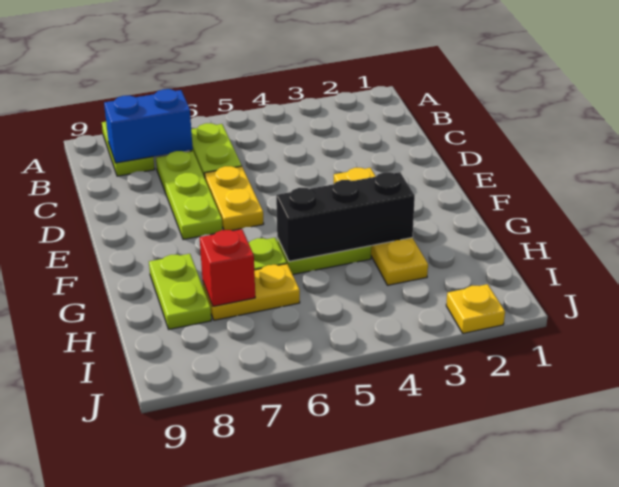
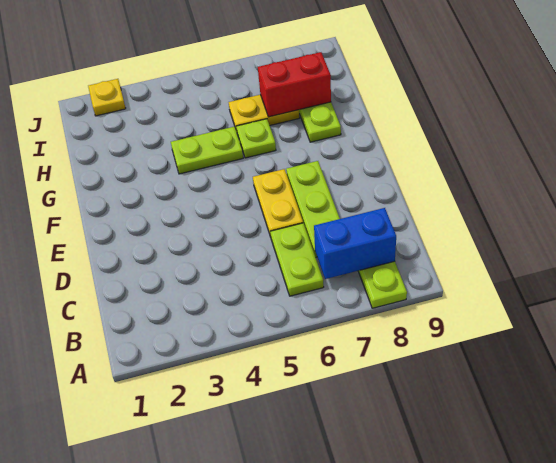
yellow plate E3:H3 level 1 -> none
black brick G3:G5 level 2 -> none
red brick H7 level 2 -> red brick H7:H8 level 2

